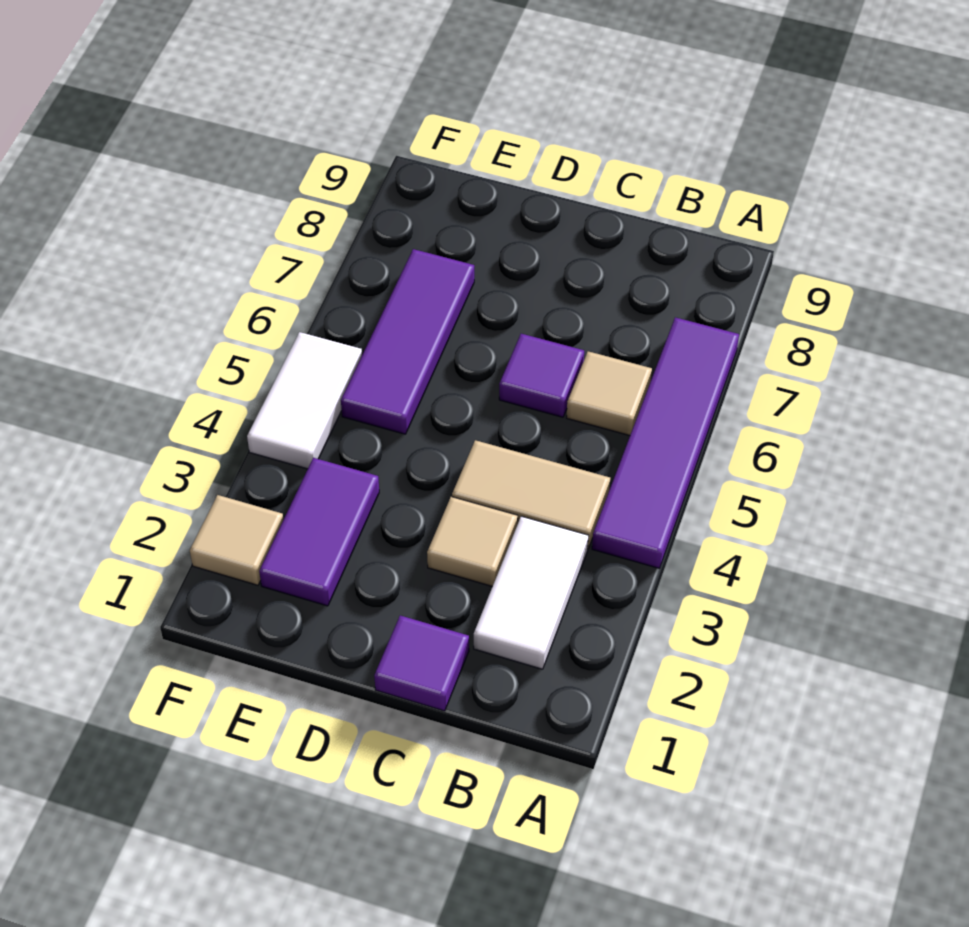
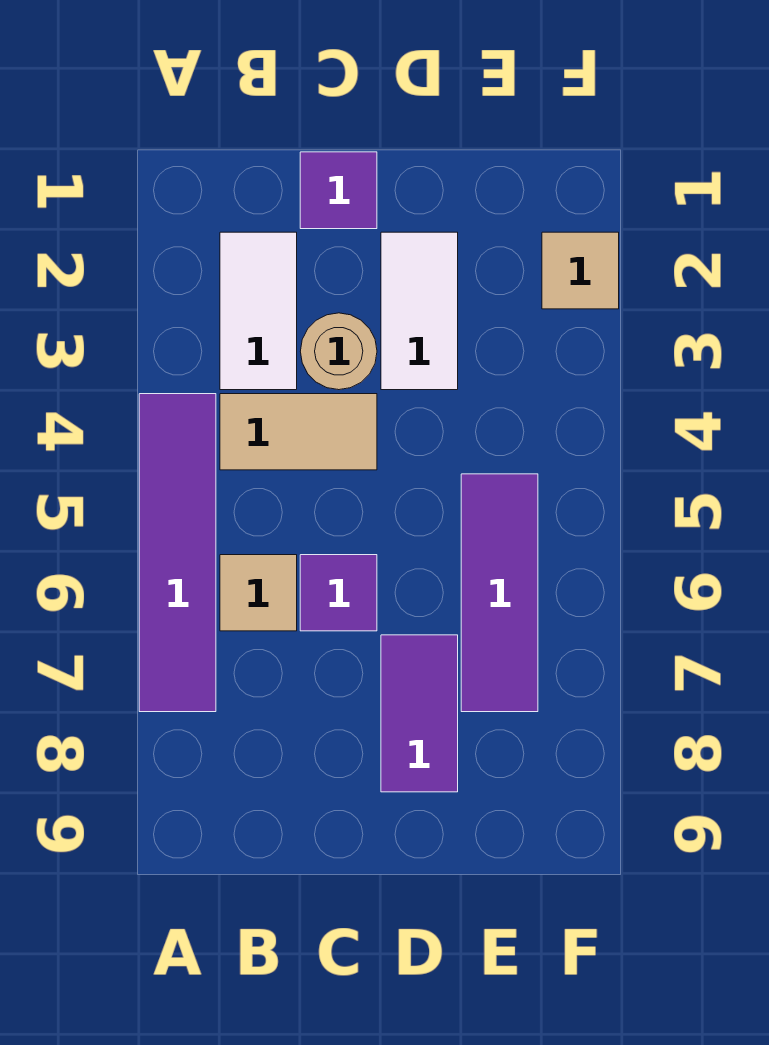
tan tile C3 level 1 -> tan round brick C3 level 1
purple tile E2:E3 level 1 -> purple tile D7:D8 level 1
white tile F4:F5 level 1 -> white tile D2:D3 level 1

